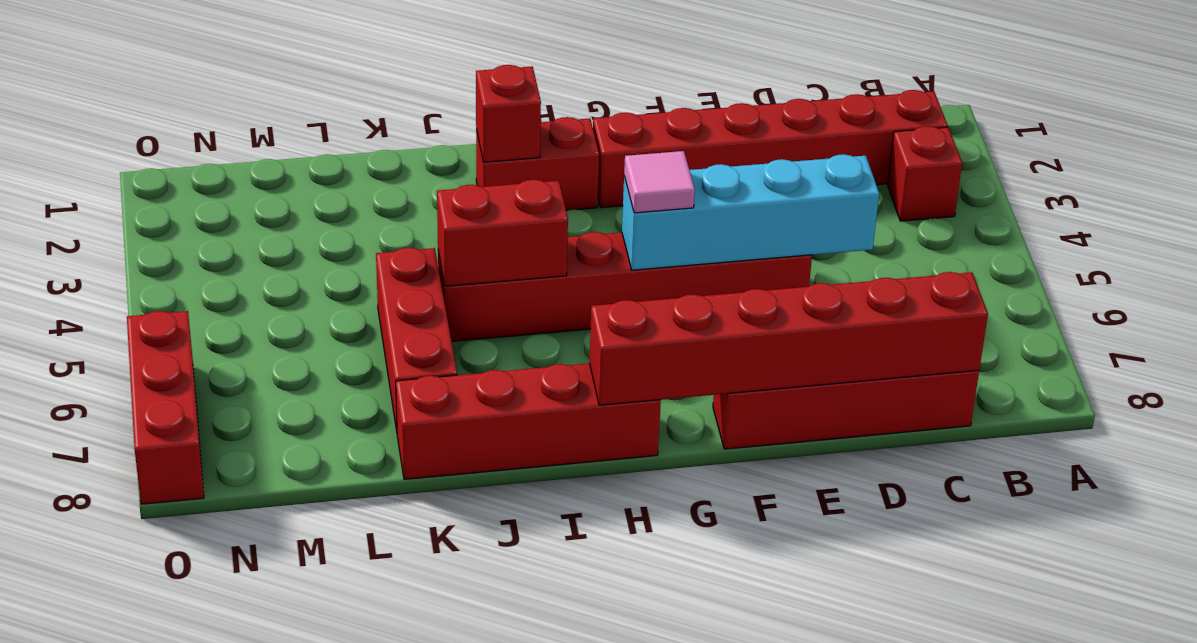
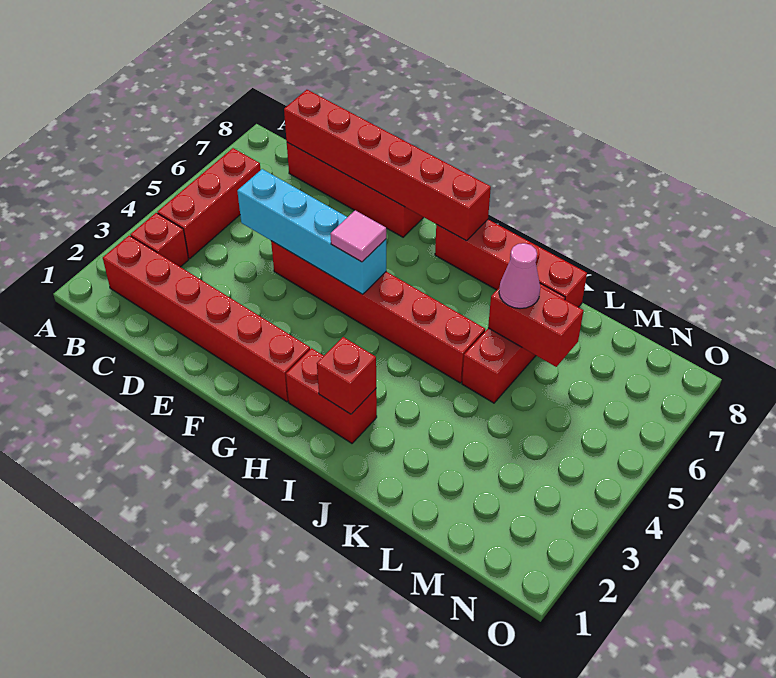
red brick I5:J5 level 2 -> red brick K6:L6 level 2
none -> pink cone K6 level 3
red brick O6:O8 level 1 -> red brick B4:B6 level 1

